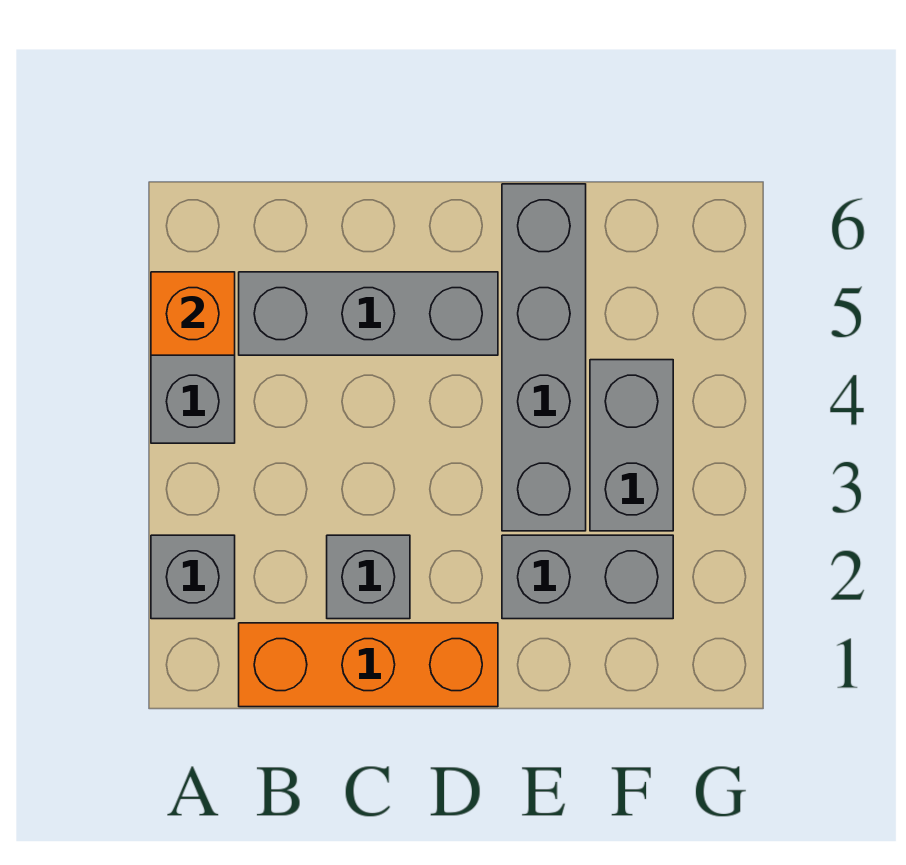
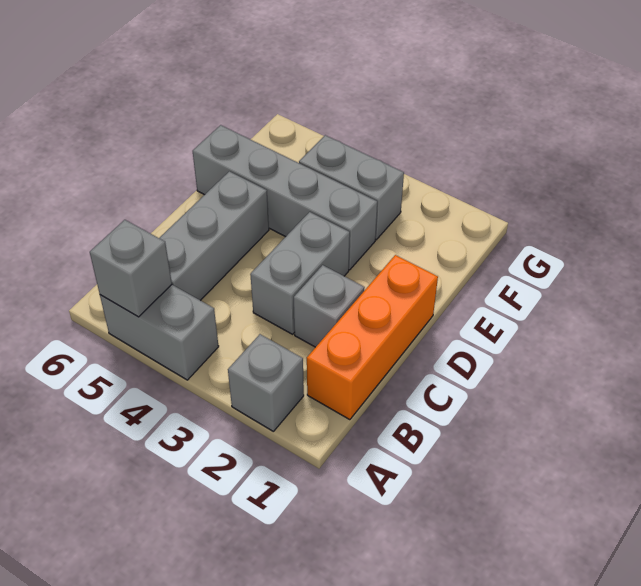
orange brick A5 level 2 -> grey brick A5 level 2
grey brick E2:F2 level 1 -> grey brick C3:D3 level 1

